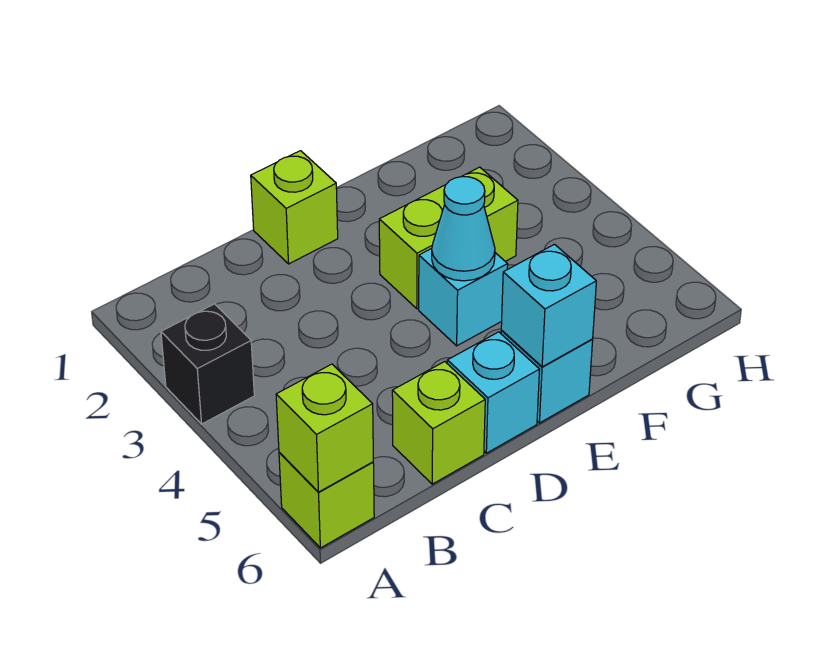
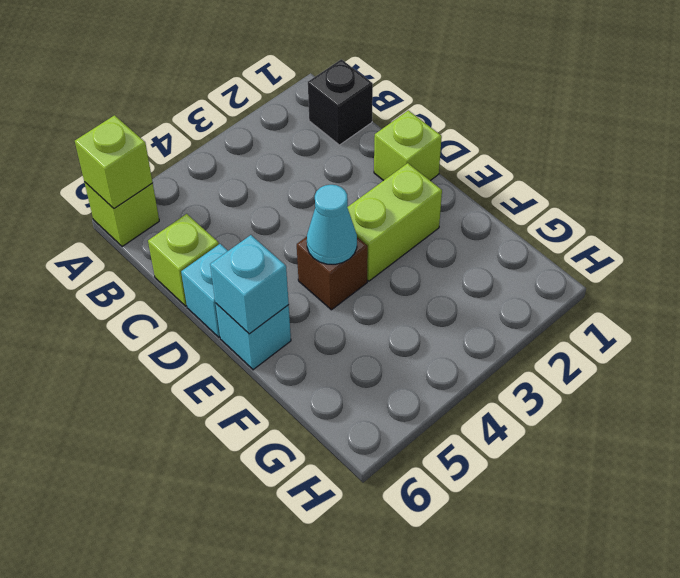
black brick A3 level 1 -> black brick B1 level 1
lime brick E3:F3 level 1 -> lime brick E2:E3 level 1
cyan brick E4 level 1 -> brown brick E4 level 1

